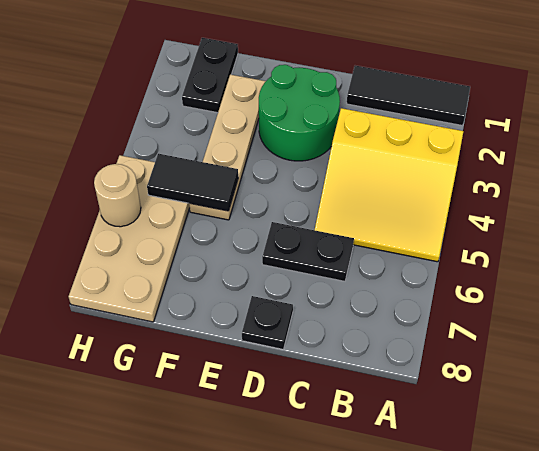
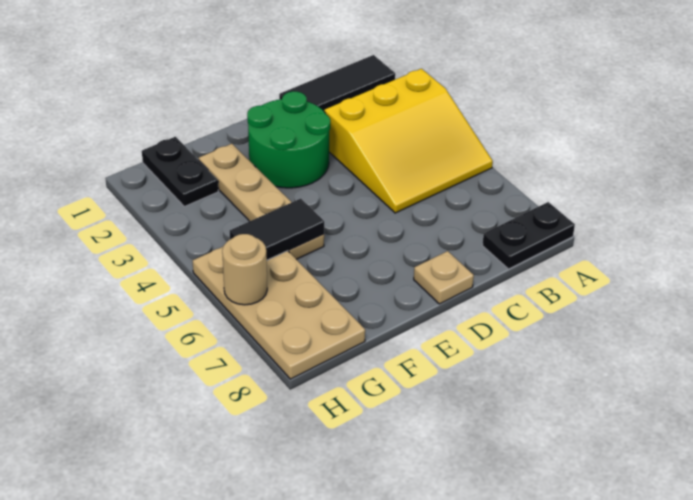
black plate C6:D6 level 1 -> black plate A8:B8 level 1
black plate D8 level 1 -> tan plate D8 level 1

